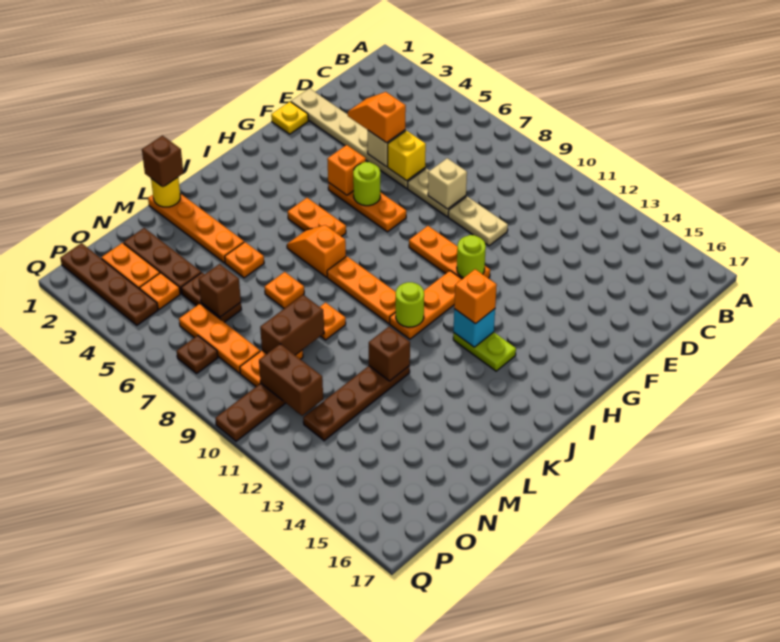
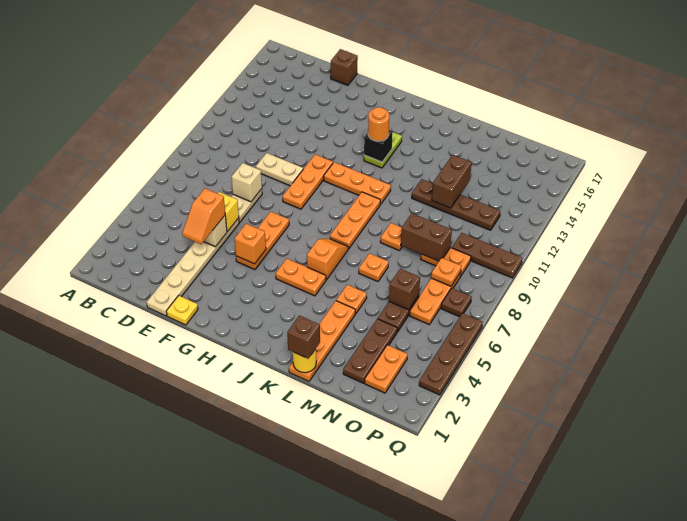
tan plate E9:E10 level 1 -> tan plate E10:F10 level 1
lime round brick G6 level 2 -> none
lime round brick G11 level 2 -> none
orange plate I5:I6 level 1 -> orange plate I5:J5 level 1
cyan brick I13 level 2 -> black brick I13 level 2
orange brick I13 level 3 -> orange round brick I13 level 3
orange slope J6:J7 level 1 top 7 -> orange slope J6:J7 level 1 top 6
lime round brick J11 level 2 -> none
brown brick L12 level 2 -> brown brick E17 level 1
orange plate O4 level 1 -> orange plate O8 level 2
brown brick O10:O11 level 2 -> brown brick M12:M13 level 2
brown plate P1:P4 level 1 -> brown plate Q3:Q6 level 1

